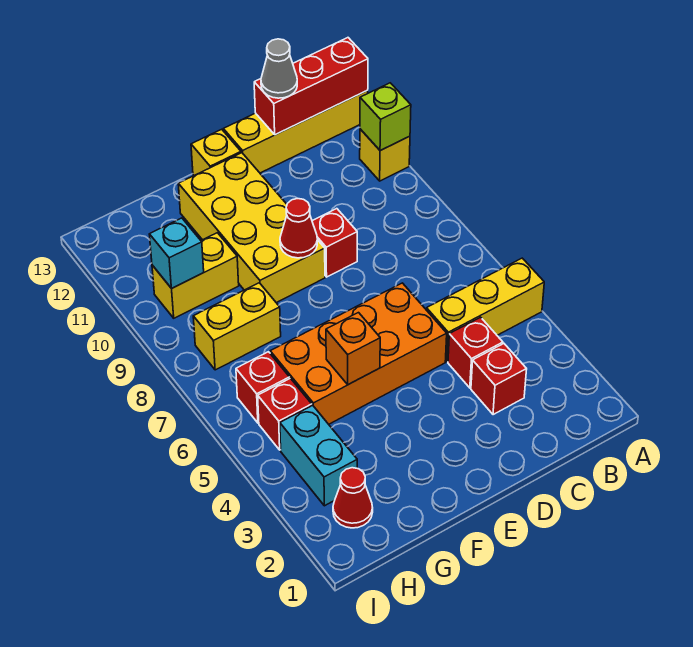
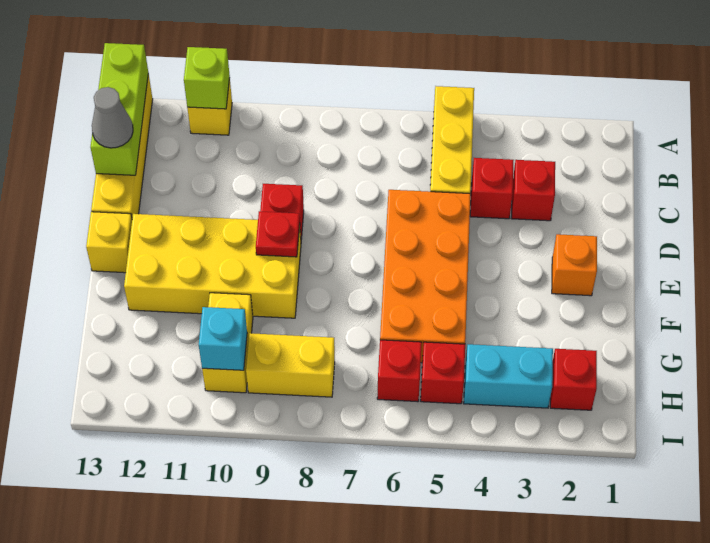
red brick A13:C13 level 2 -> lime brick A13:C13 level 2
red cone E9 level 2 -> red plate E9 level 2
orange brick F5 level 2 -> orange brick E2 level 1
yellow brick G8:H8 level 1 -> yellow brick H8:H9 level 1
red cone H2 level 1 -> red brick H2 level 1

